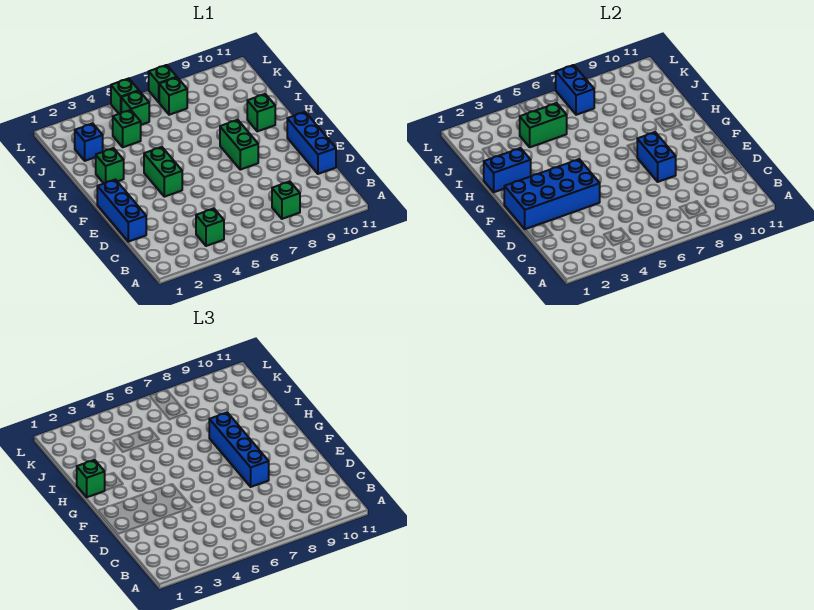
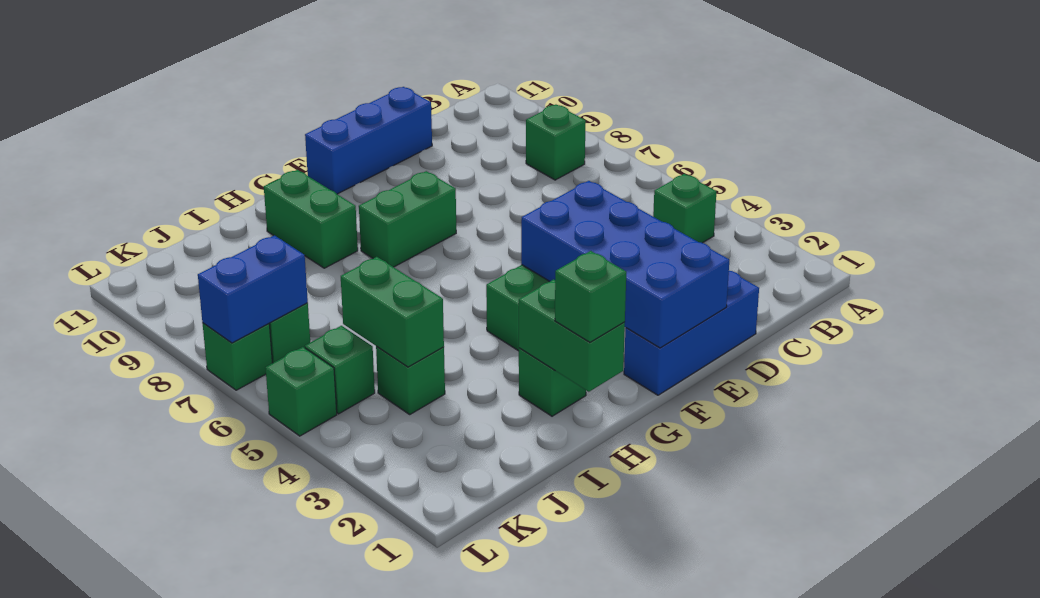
blue brick E8:F8 level 2 -> none
blue brick E8:H8 level 3 -> none
blue brick H1:H2 level 2 -> green brick H1:H2 level 2
green brick H10 level 1 -> green brick H9:H10 level 1
blue brick J2 level 1 -> none

